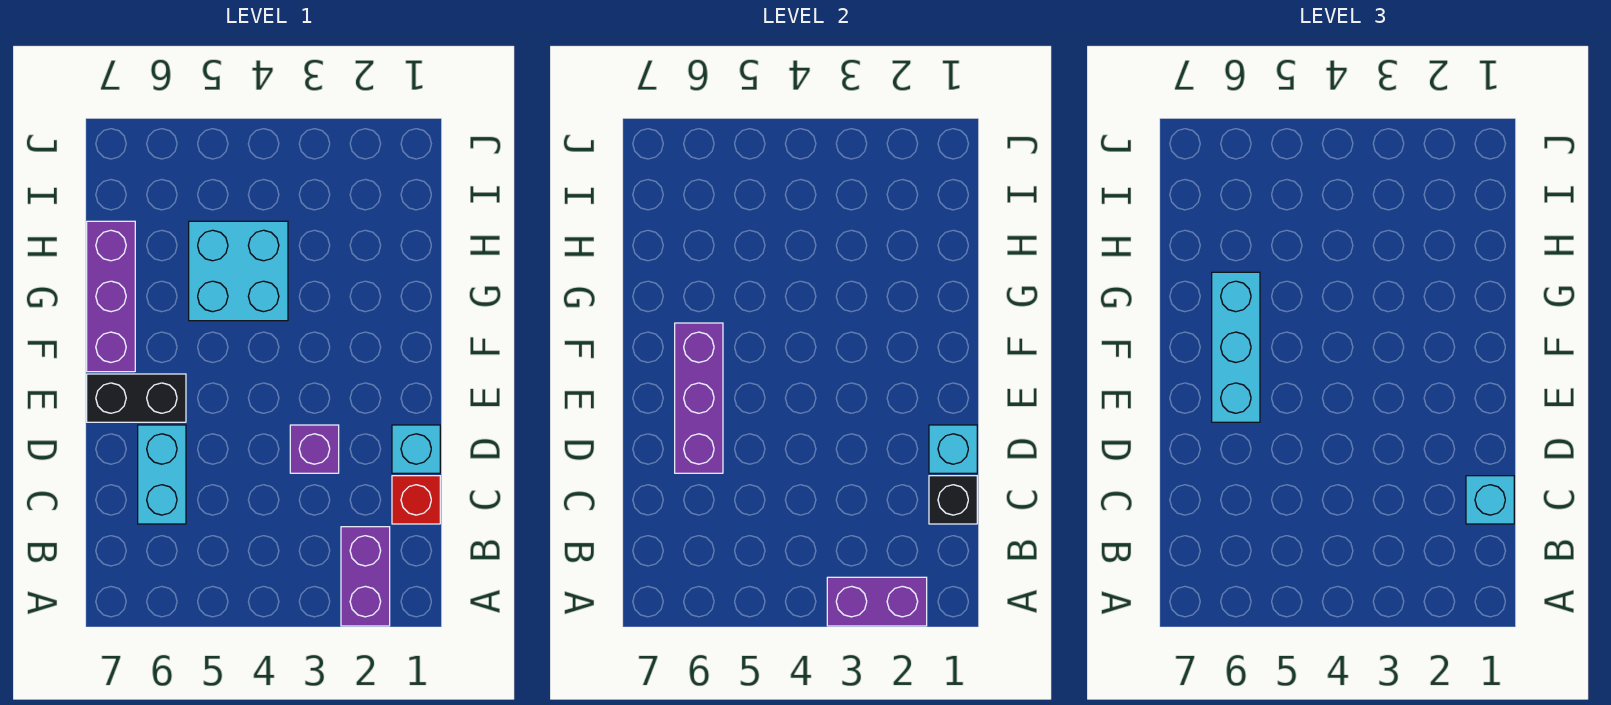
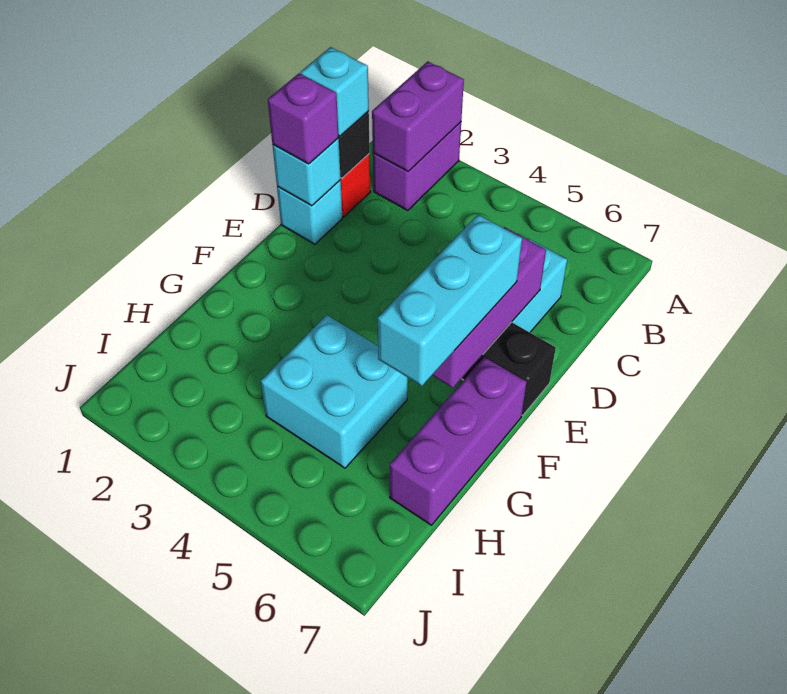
purple brick A2:A3 level 2 -> purple brick A2:B2 level 2
purple brick D3 level 1 -> purple brick D1 level 3

